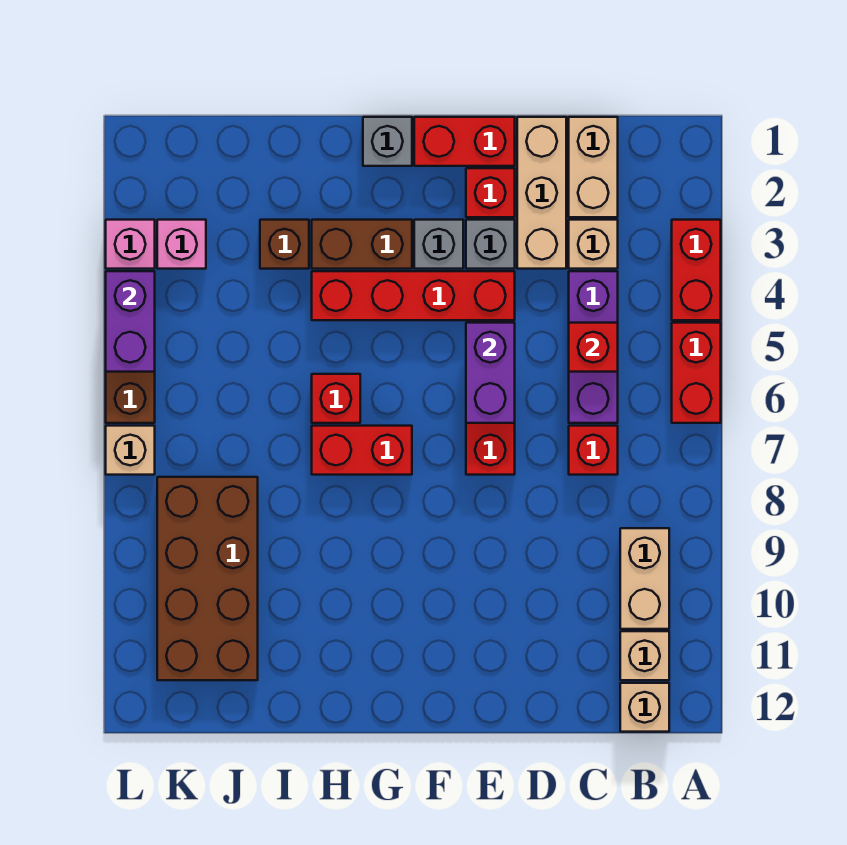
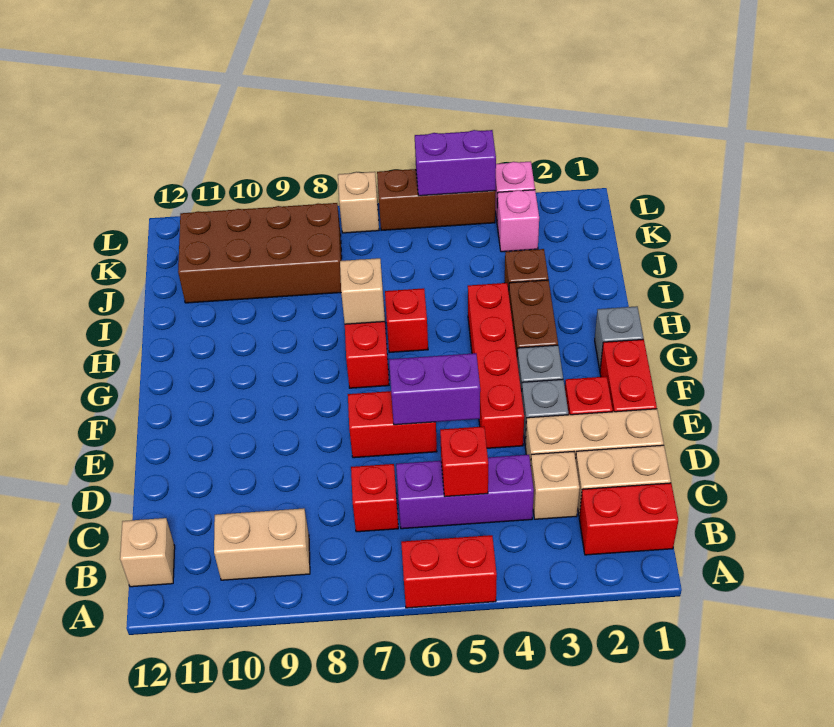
red brick A3:A4 level 1 -> red brick B1:B2 level 1
tan brick B11 level 1 -> tan brick H7 level 2

